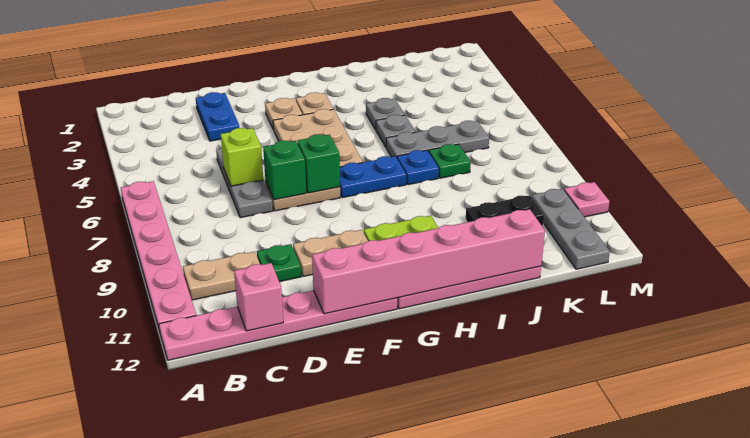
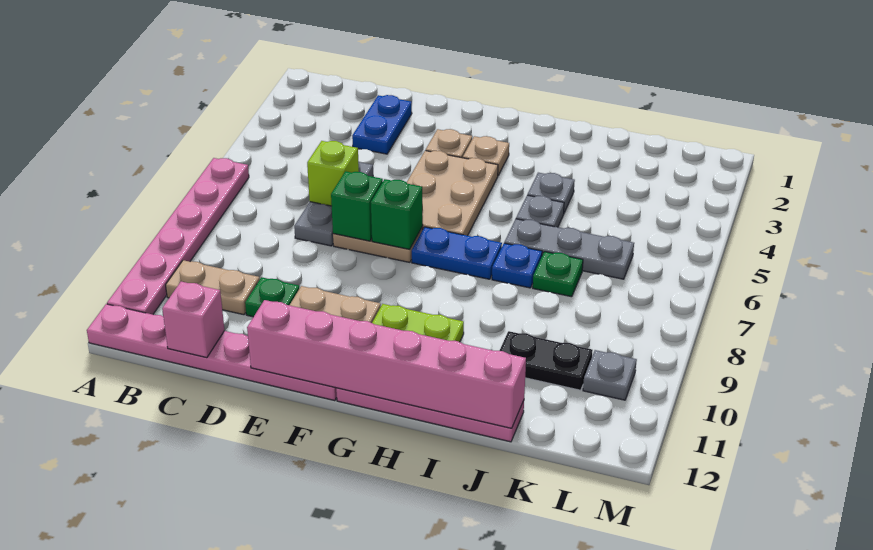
grey plate L10:L12 level 1 -> grey plate L10 level 1
pink plate M10 level 1 -> none

